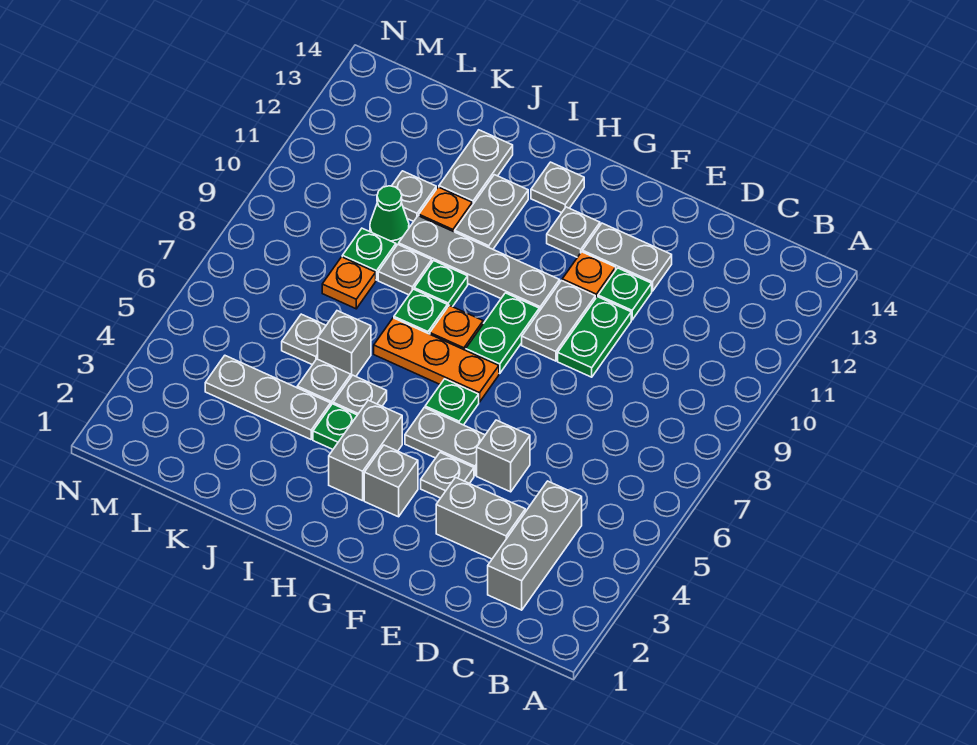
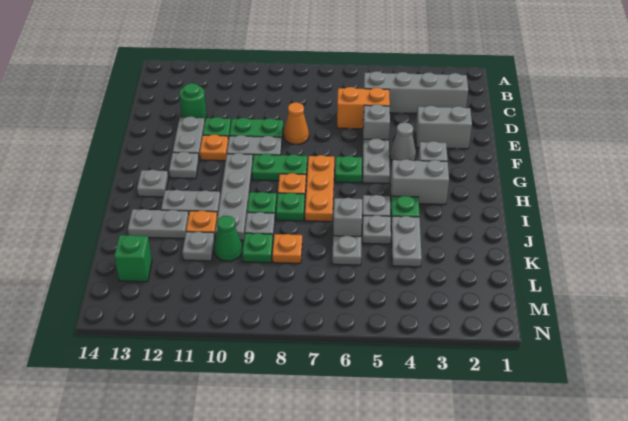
grey brick C2:C4 level 1 -> grey brick C2:C5 level 1
grey brick D3:E3 level 1 -> grey brick E2:E3 level 1
none -> orange brick D5:D6 level 1
none -> green round brick D12 level 1
none -> orange cone E8 level 1
grey plate F4 level 1 -> grey cone F4 level 1
grey plate J4:L4 level 1 -> grey plate J4:K4 level 1
none -> green brick L13 level 1

